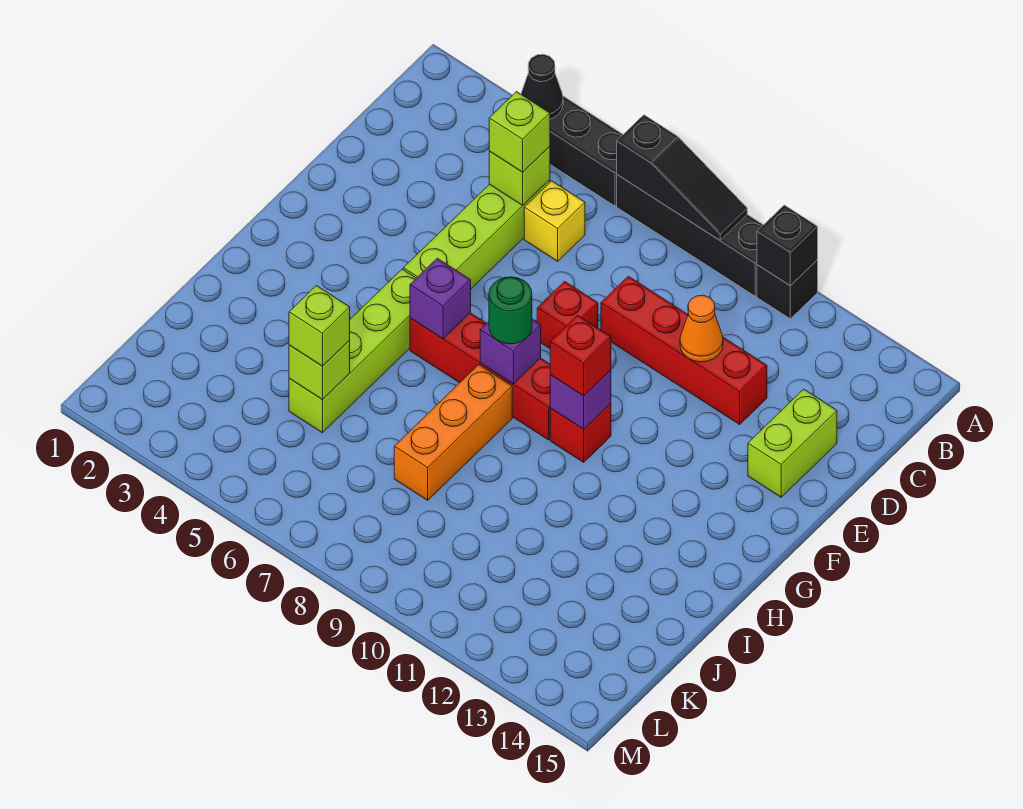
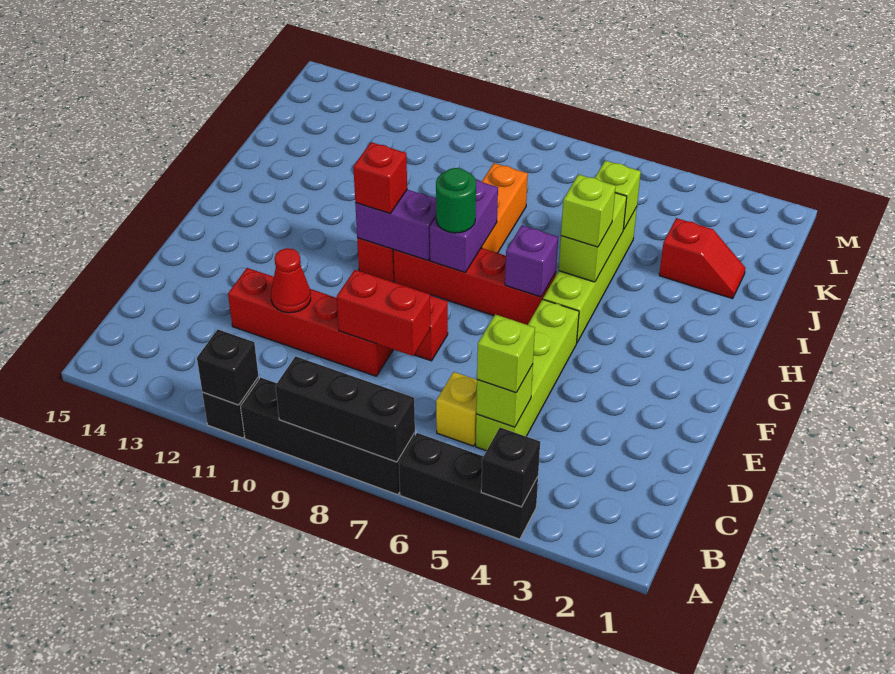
black cone A4 level 2 -> black brick A4 level 2
black slope A7:A9 level 2 top 7 -> black brick A7:A9 level 2
none -> red brick D8:D9 level 2
orange cone D11 level 2 -> red cone D11 level 2
lime brick D14:E14 level 1 -> lime brick H5:I5 level 2
purple brick G8 level 2 -> purple brick G8:H8 level 2
purple brick G10 level 2 -> purple brick G9:G10 level 2
none -> red slope J2:J3 level 1 top 3
lime brick J5 level 3 -> lime brick H5 level 3

